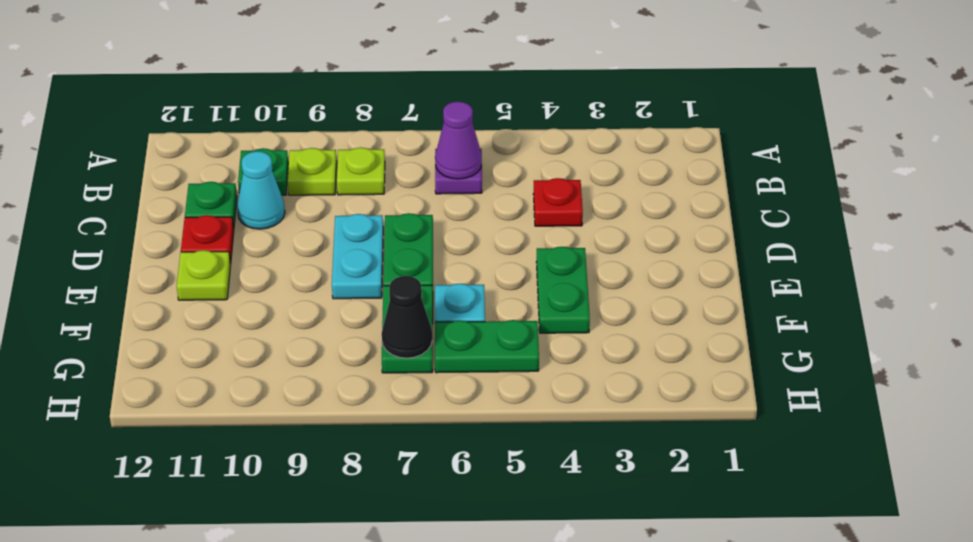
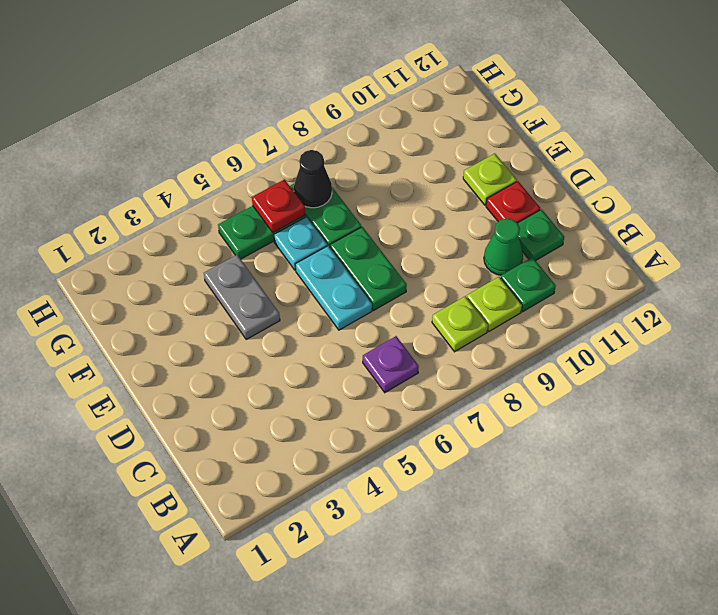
purple cone B6 level 2 -> none
red plate C4 level 1 -> red plate G6 level 2
cyan cone C10 level 1 -> green cone C10 level 1
cyan plate D8:E8 level 1 -> cyan plate D6:E6 level 1
green plate E4:F4 level 1 -> grey plate E4:F4 level 1

